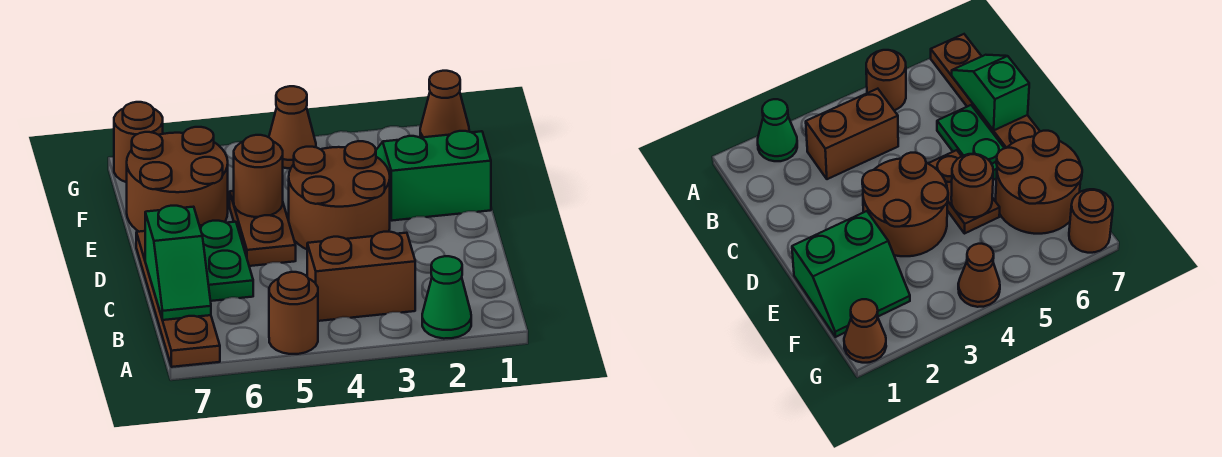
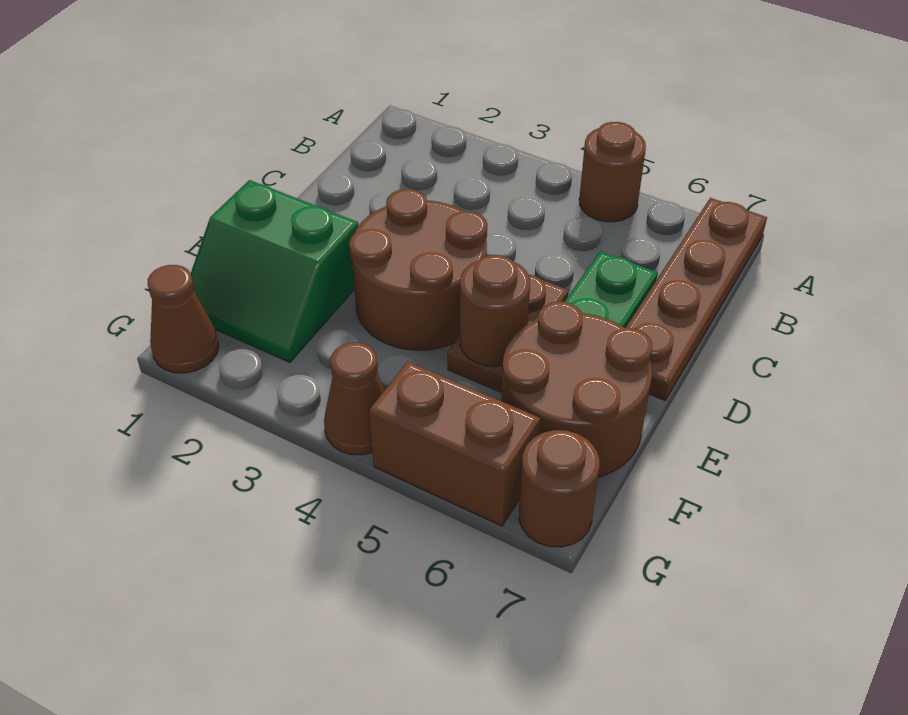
green cone A2 level 1 -> none
brown brick B3:B4 level 1 -> brown brick G5:G6 level 1
green slope B7:C7 level 2 top C -> none

